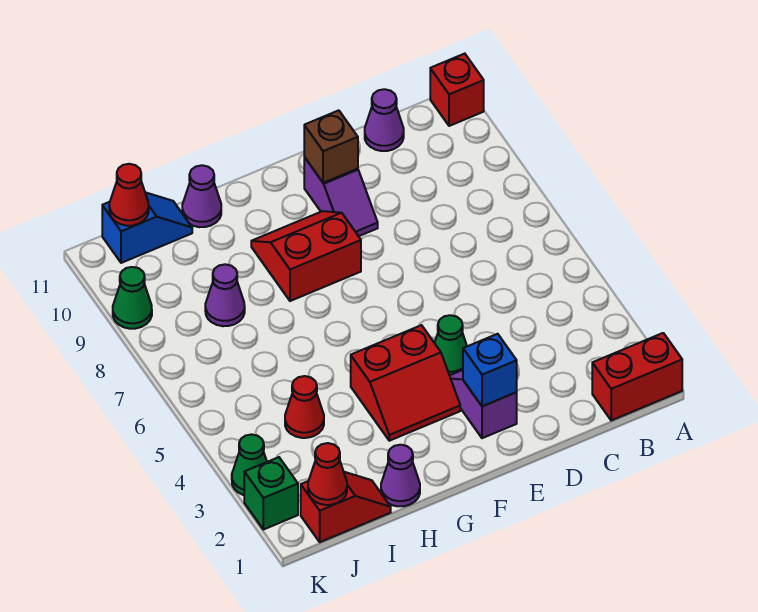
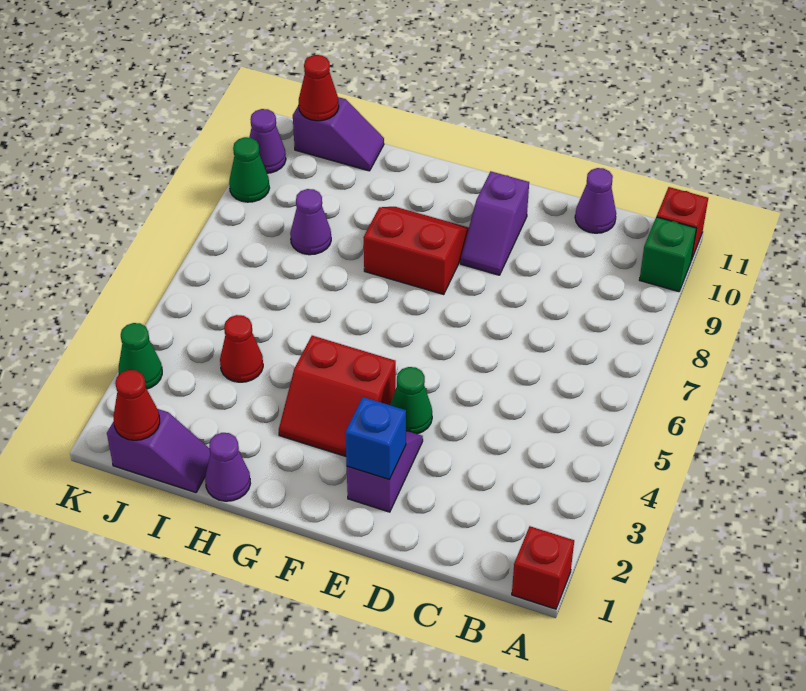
red brick A1:B1 level 1 -> red brick A1 level 1
brown brick E10 level 2 -> none
purple cone H11 level 1 -> purple cone K10 level 1
red slope I1:J1 level 1 top J -> purple slope I1:J1 level 1 top J
blue slope I11:J11 level 1 top J -> purple slope I11:J11 level 1 top J
green brick K2 level 1 -> green brick A10 level 1

